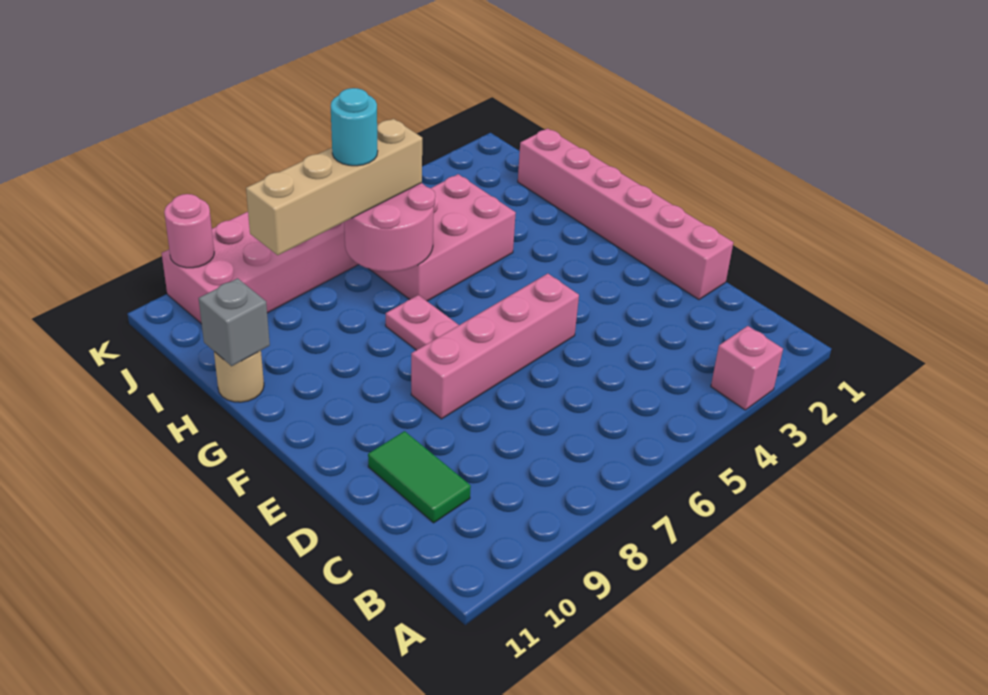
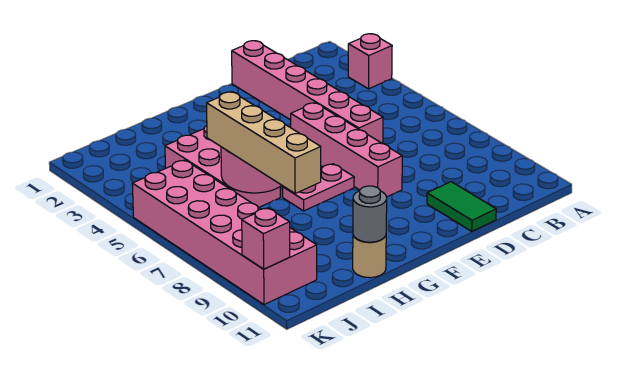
green tile C10:D10 level 1 -> green tile D10:D11 level 1
pink brick D1:I1 level 1 -> pink brick D1:D6 level 1
grey brick H11 level 2 -> grey round brick H11 level 2
cyan round brick I7 level 4 -> none
pink round brick K10 level 2 -> pink brick K10 level 2

